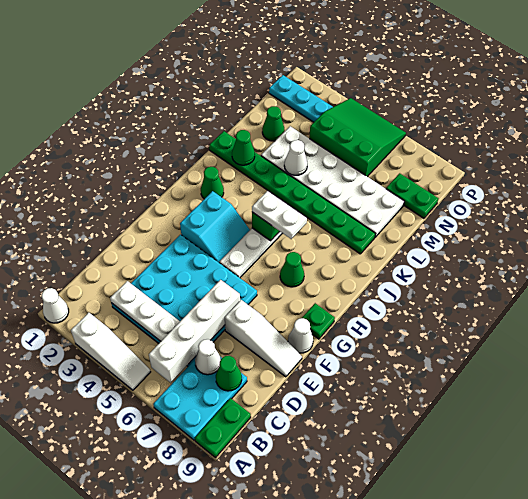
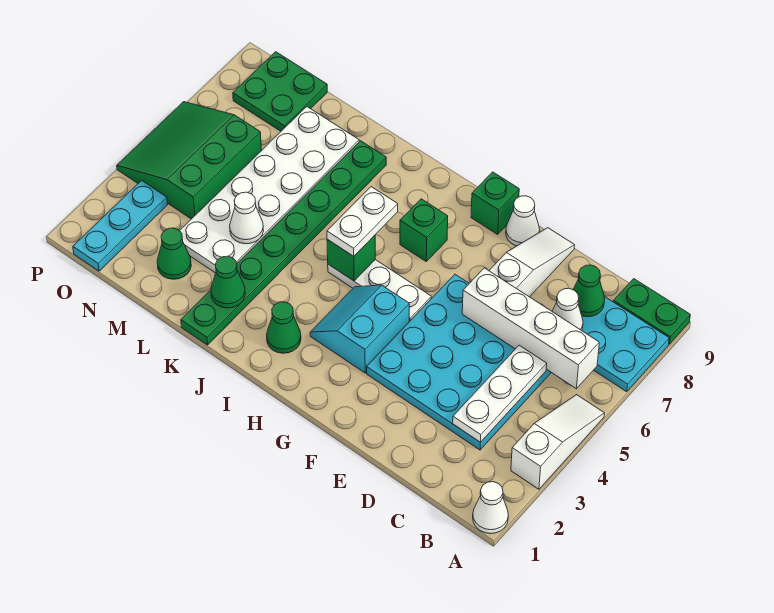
cyan slope G3:H4 level 1 top 3 -> cyan slope G3:H4 level 1 top G
green plate G9 level 1 -> green brick G9 level 1
green cone H7 level 1 -> green brick H7 level 1
green plate N8:N9 level 1 -> green plate N8:O9 level 1

